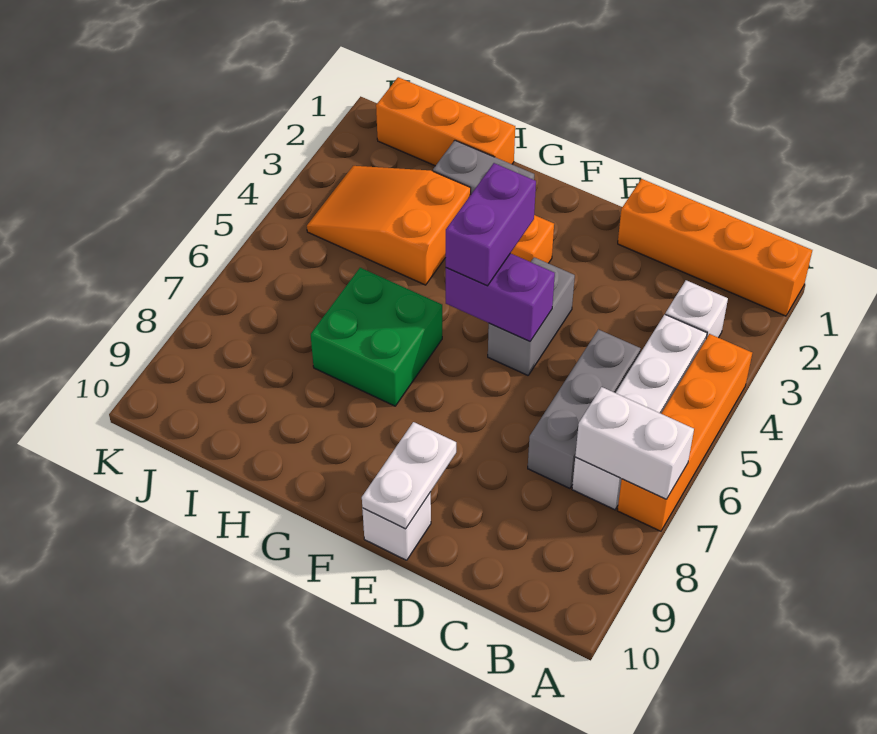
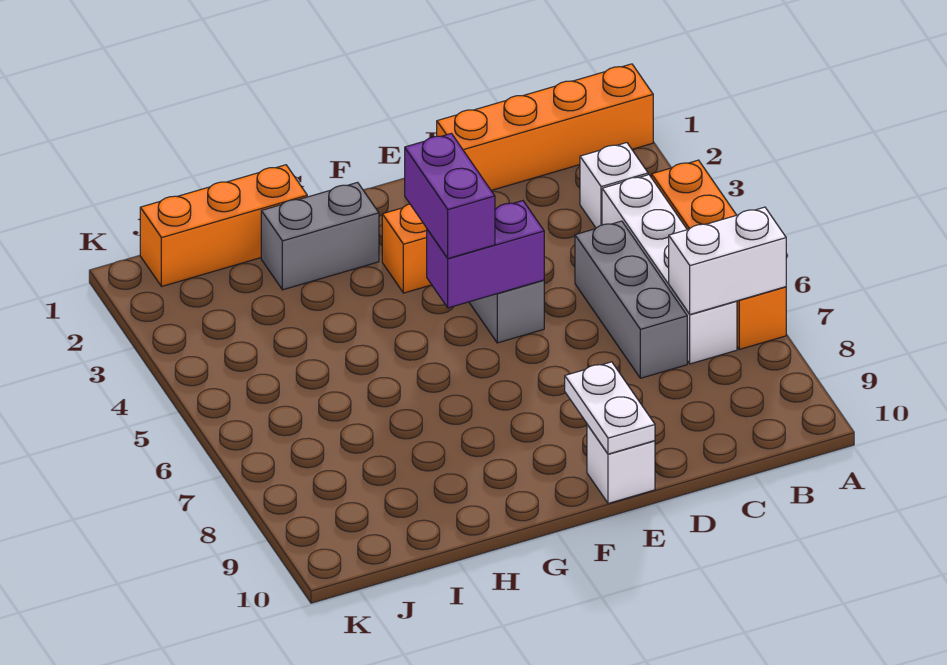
green brick G6:H7 level 1 -> none
orange slope H3:J4 level 1 top H -> none

